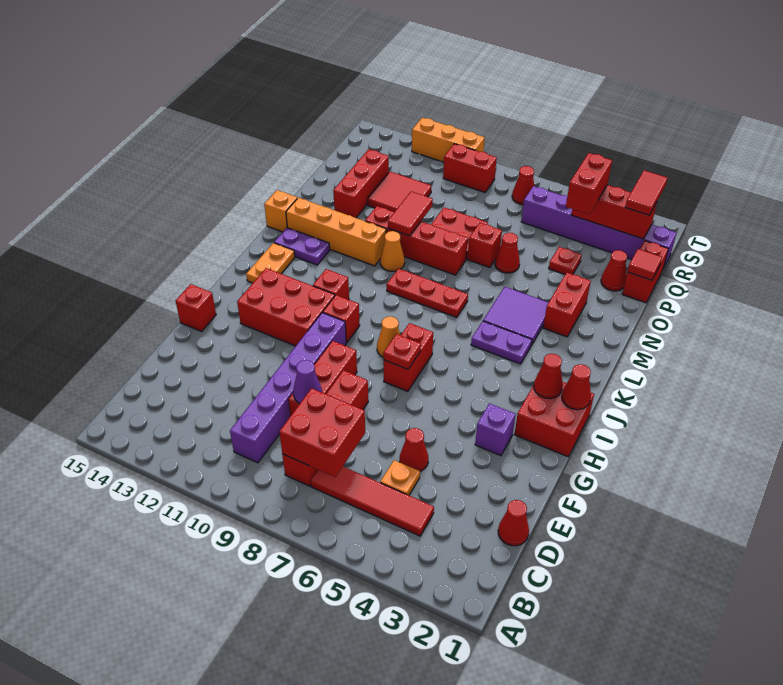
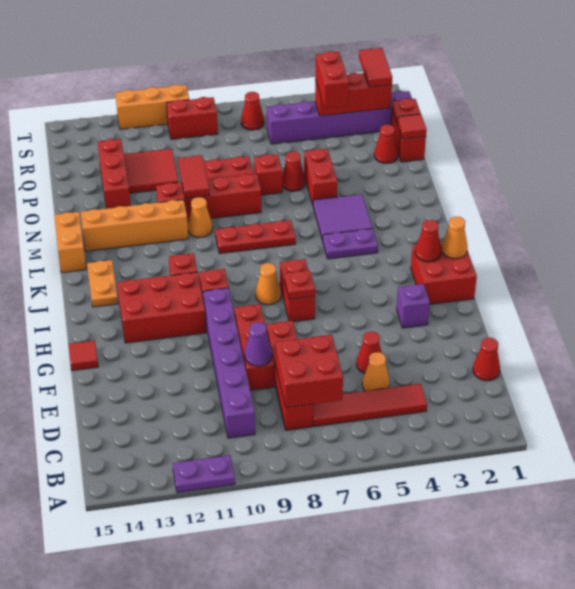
orange plate D5 level 1 -> orange cone D5 level 1
red brick G15 level 1 -> red tile G15 level 1
red cone I1 level 2 -> orange cone I1 level 2
purple plate L13:L14 level 1 -> purple plate A11:A12 level 1
red brick M3:N3 level 1 -> red brick N5:O5 level 1
orange brick M15 level 1 -> orange brick L15:M15 level 1
red plate P4 level 1 -> red plate Q1 level 2

